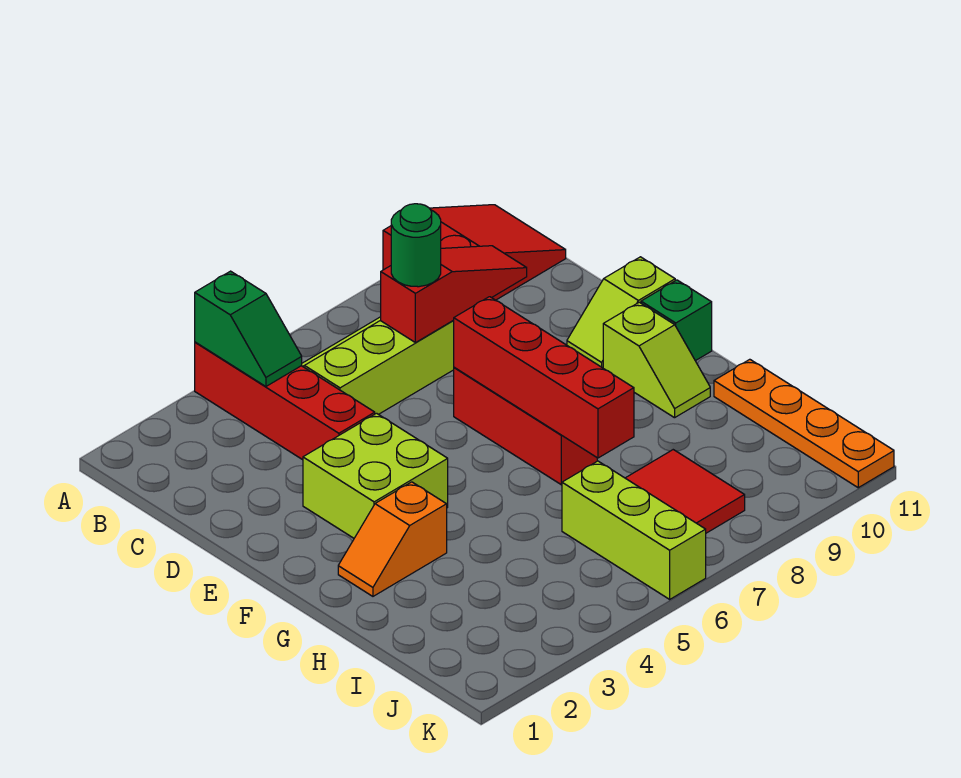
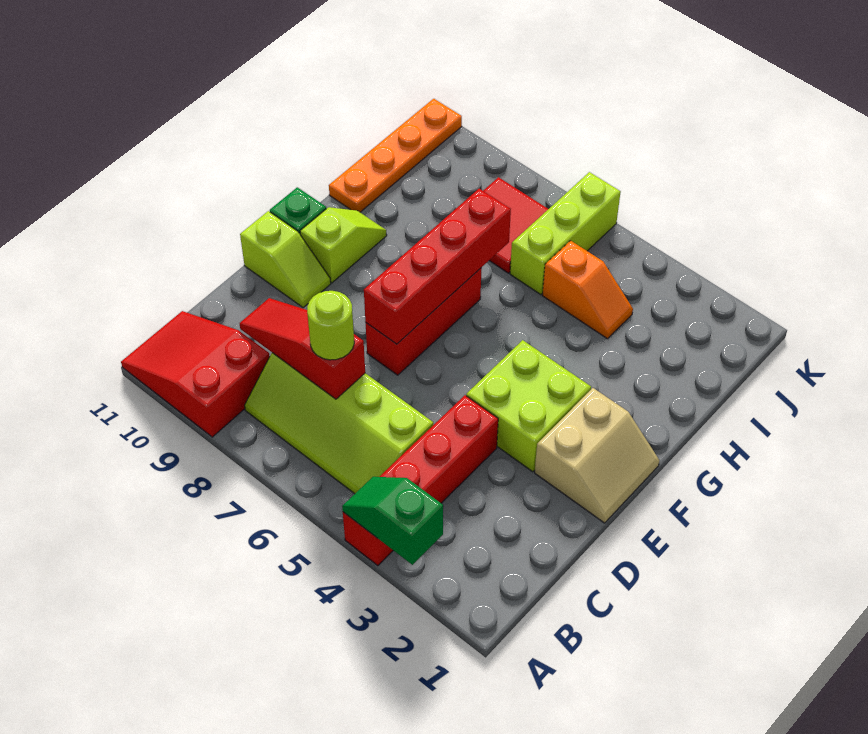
green slope A4:B4 level 2 top A -> green slope A3:A4 level 2 top 3
green round brick C7 level 3 -> lime round brick C7 level 3
none -> tan slope E1:F2 level 1 top 2
orange slope G2:G3 level 1 top 3 -> orange slope I4:I5 level 1 top 5

